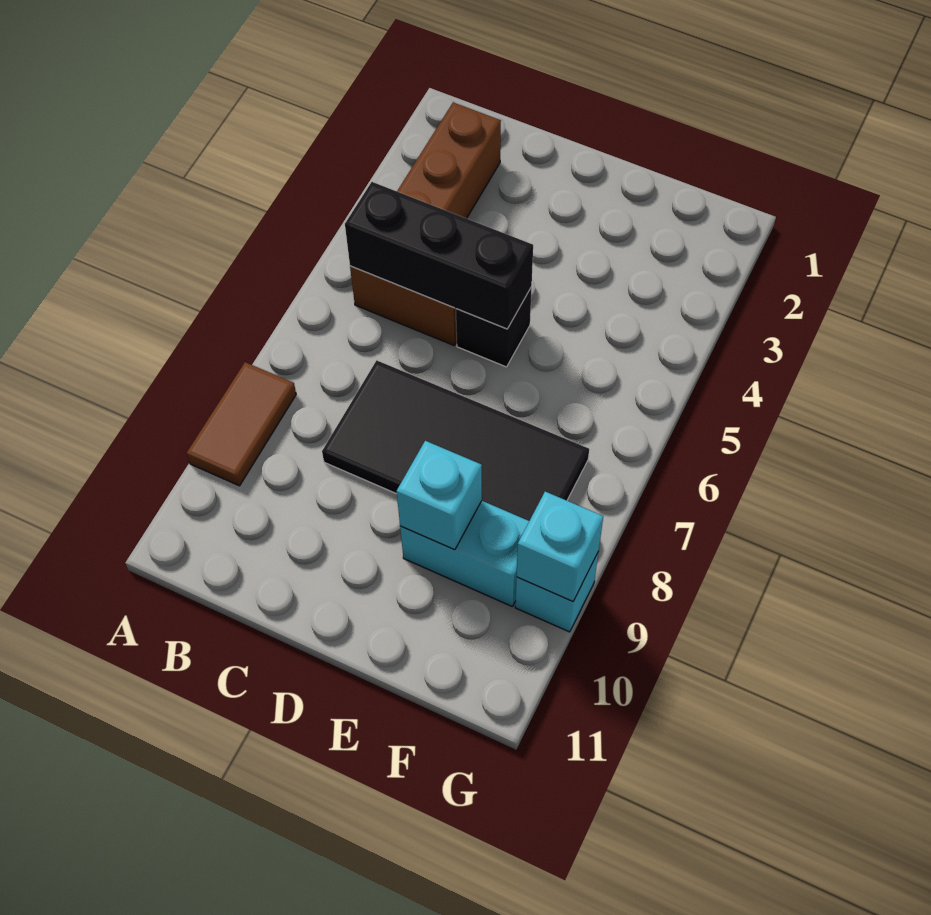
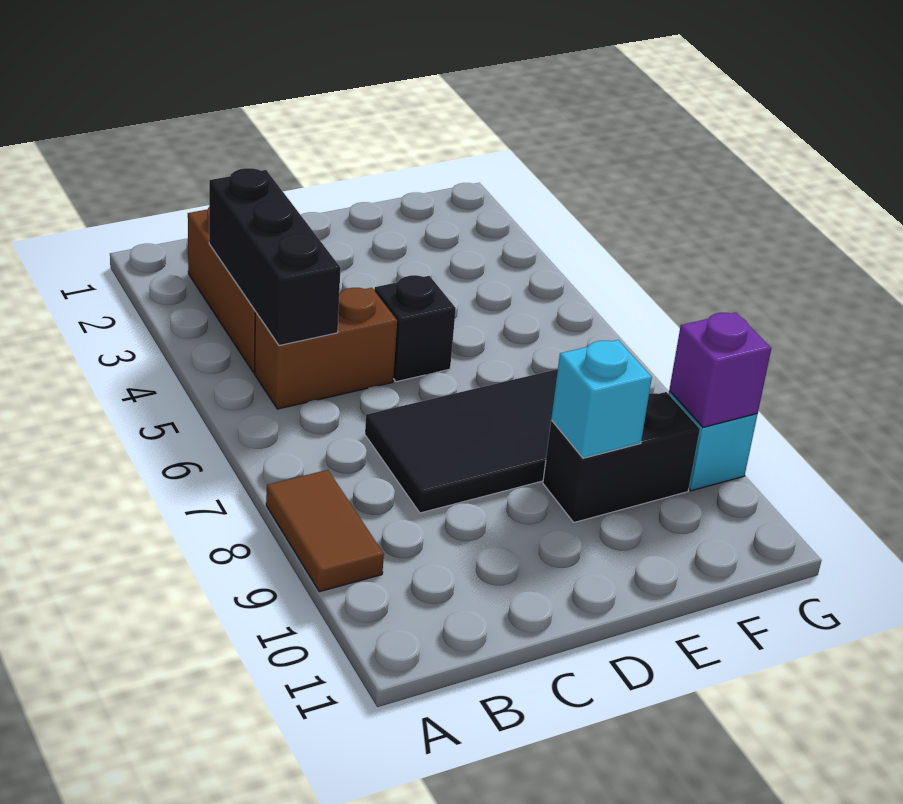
black brick B5:D5 level 2 -> black brick B3:B5 level 2
cyan brick E9:F9 level 1 -> black brick E9:F9 level 1
cyan brick G9 level 2 -> purple brick G9 level 2

